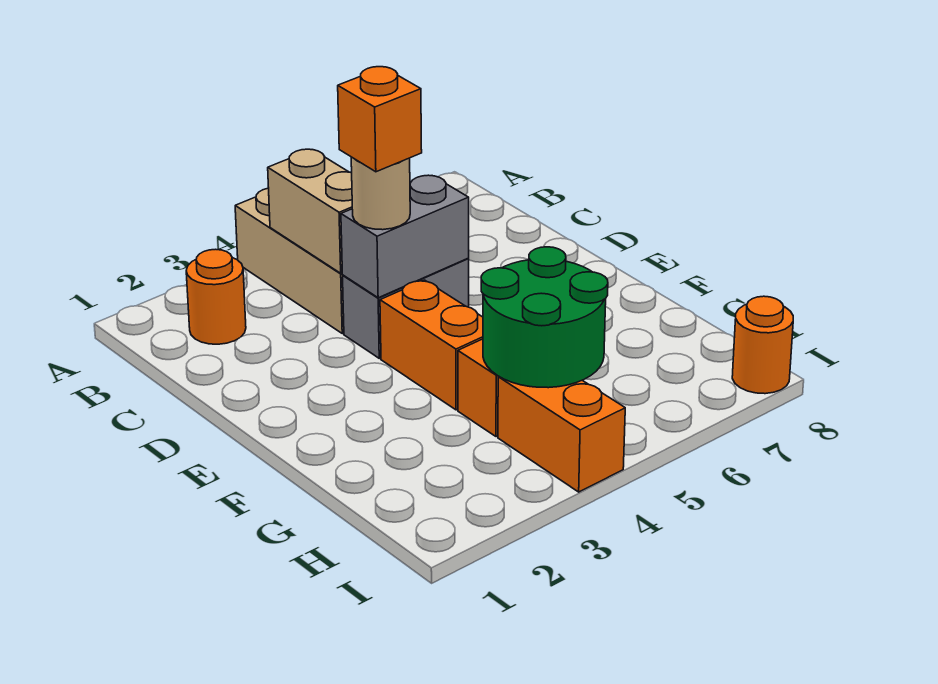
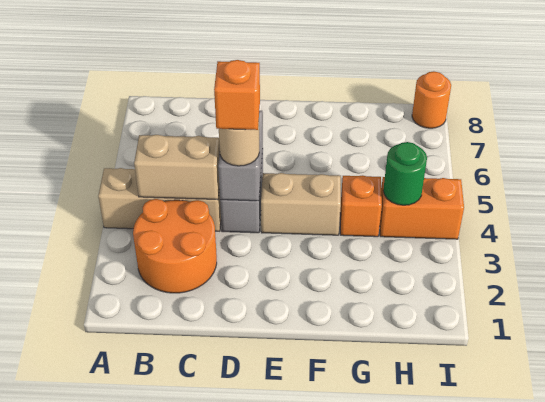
orange round brick B2 level 1 -> orange round brick B2:C3 level 1
orange brick E4:F4 level 1 -> tan brick E4:F4 level 1
green round brick G4:H5 level 2 -> green round brick H4 level 2

